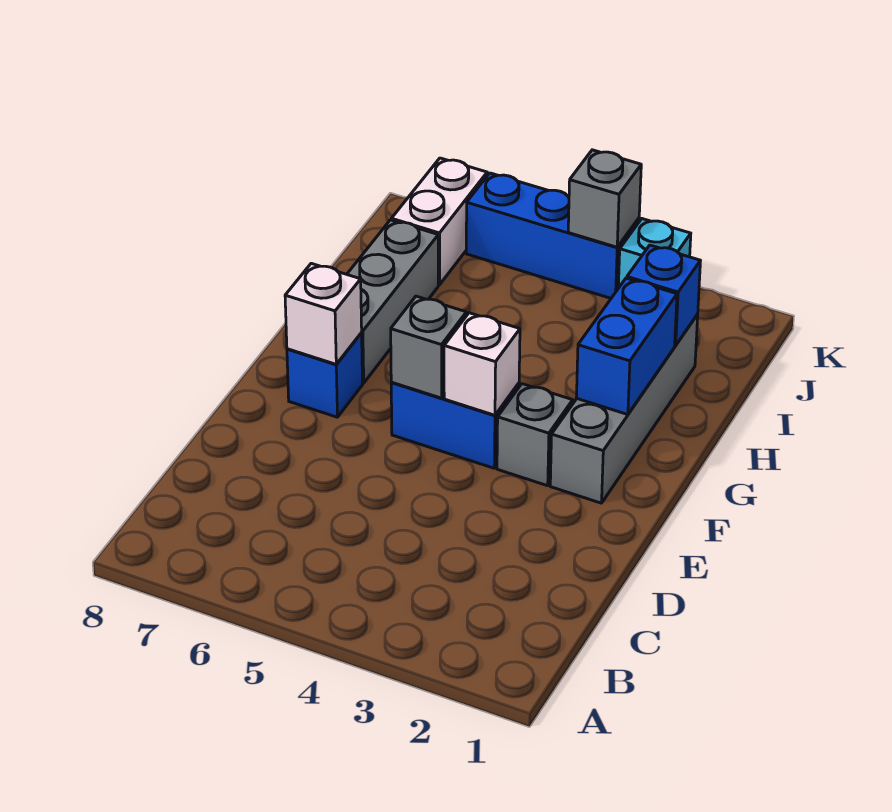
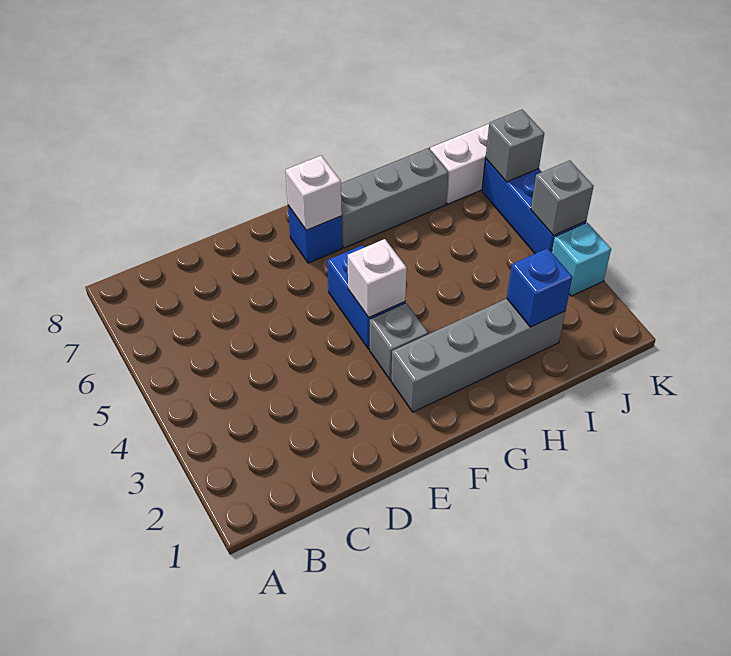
grey brick F5 level 2 -> grey brick K6 level 2
blue brick G2:H2 level 2 -> none

